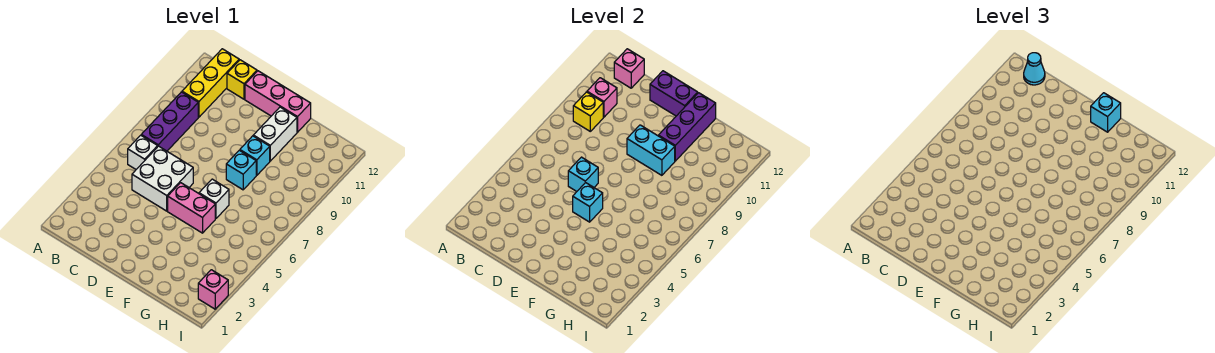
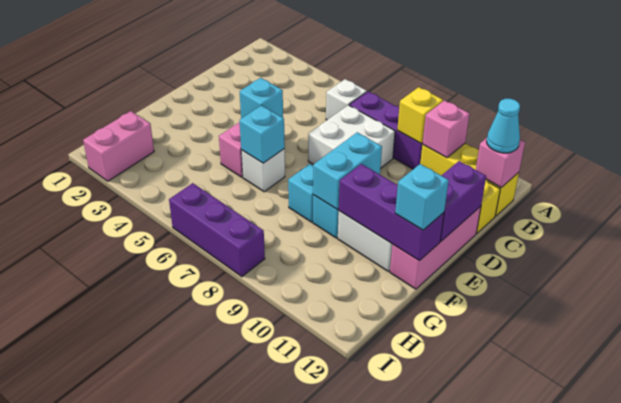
white brick C5:D6 level 1 -> white brick C7:D8 level 1
cyan brick D6 level 2 -> cyan brick F6 level 2
pink brick I2 level 1 -> pink brick H2:I2 level 1
none -> purple brick I6:I8 level 1

